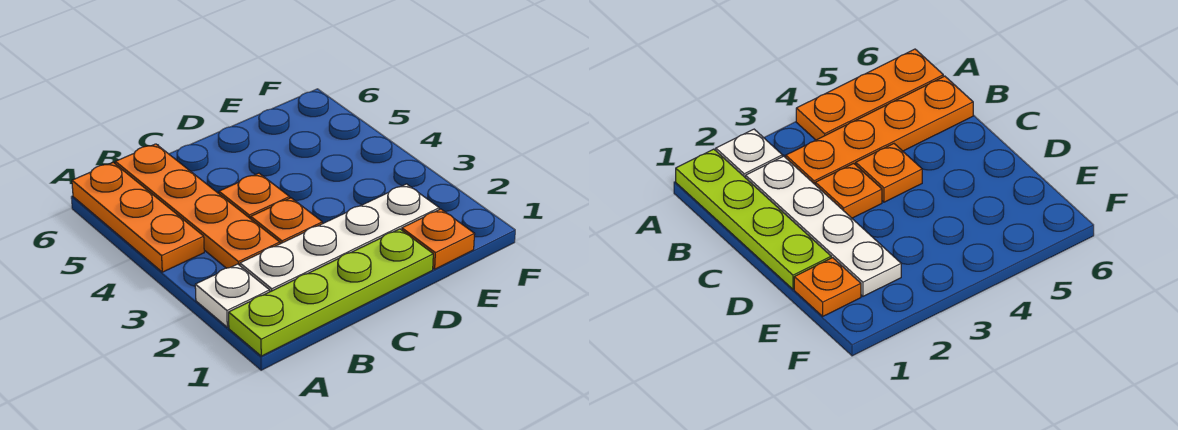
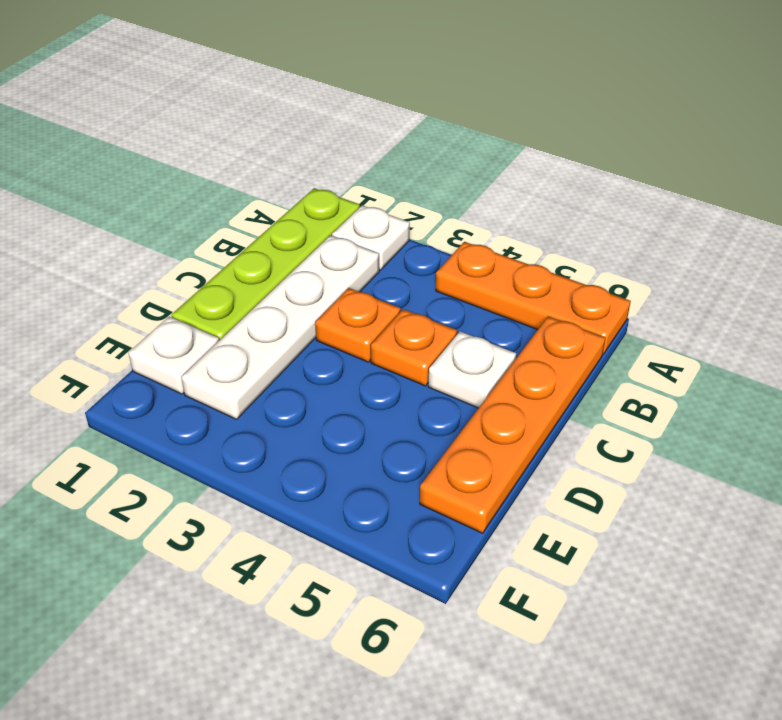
orange plate B3:B6 level 1 -> orange plate B6:E6 level 1
none -> white plate C5 level 1
orange plate E1 level 1 -> white plate E1 level 1

